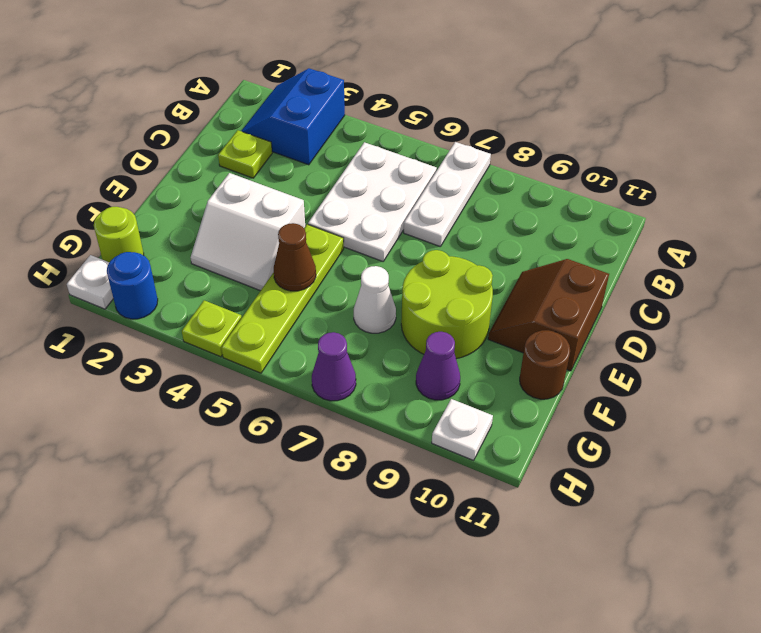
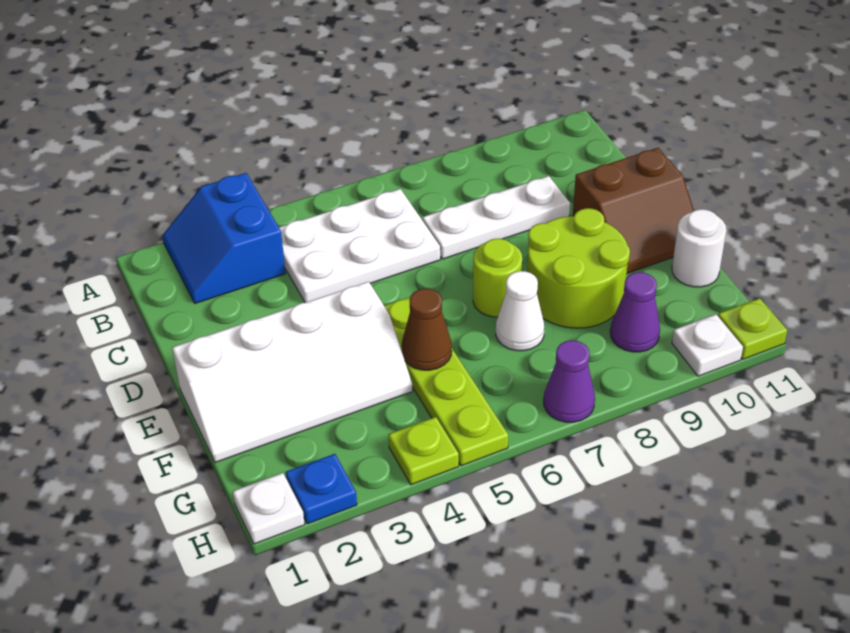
white plate A7:C7 level 1 -> white plate C7:C9 level 1
white plate B5:D6 level 1 -> white plate B4:C6 level 1
lime plate C2 level 1 -> lime plate H11 level 1
brown slope D10:E11 level 1 top 11 -> brown slope D10:E11 level 1 top D
white slope E3:F4 level 1 top E -> white slope E1:F4 level 1 top E
brown round brick F11 level 1 -> white round brick F11 level 1
lime round brick G1 level 1 -> lime round brick E7 level 1
blue round brick H2 level 1 -> blue plate H2 level 1

